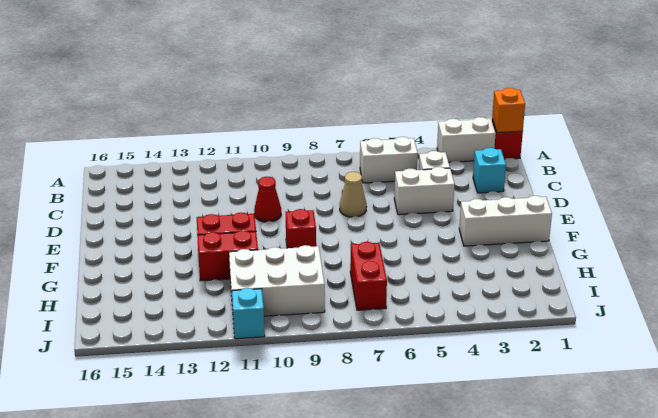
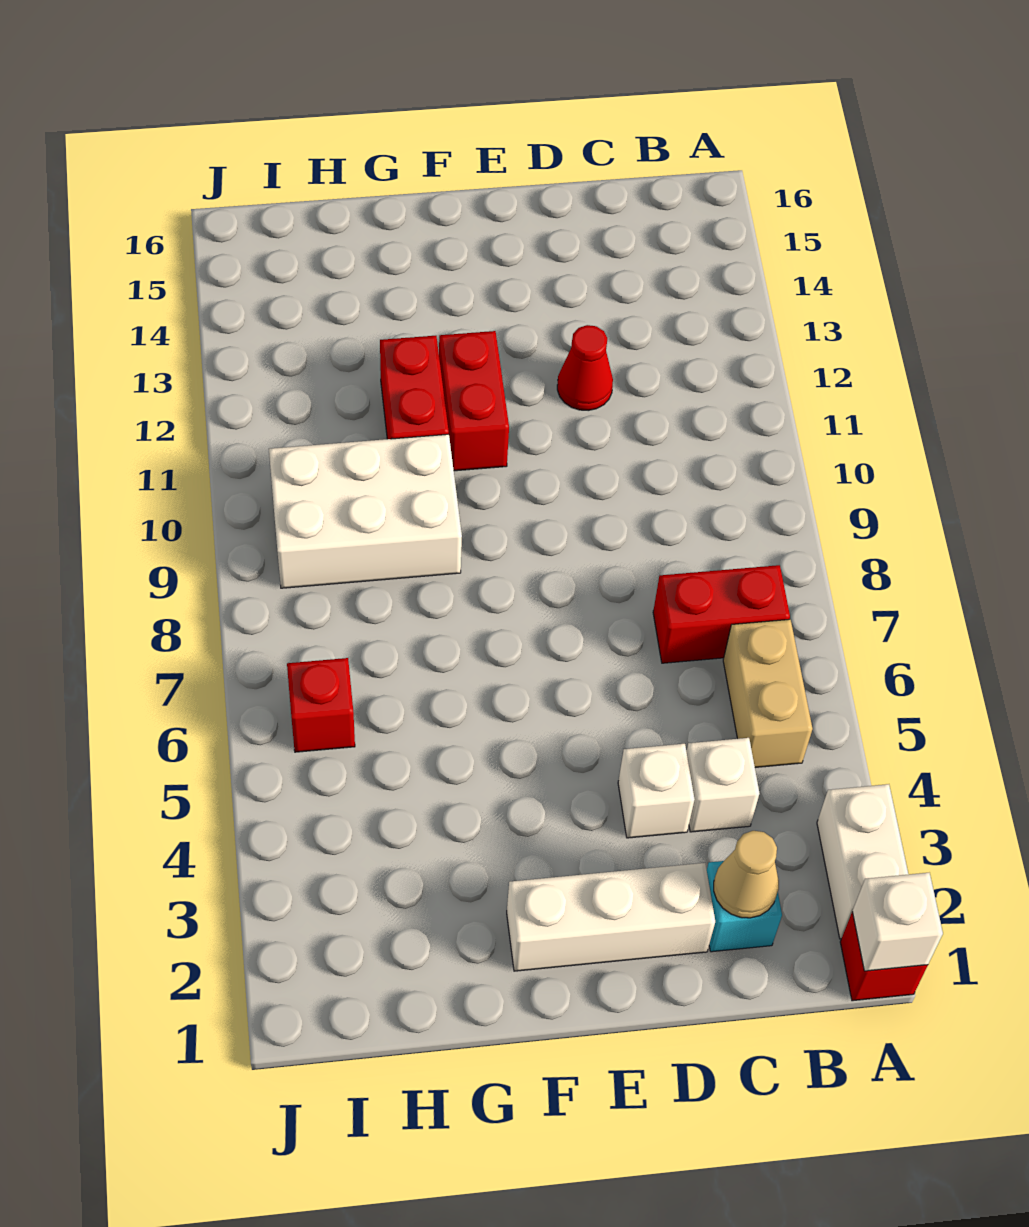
orange brick A1 level 2 -> white brick A1 level 2
white brick B5:B6 level 1 -> tan brick B5:B6 level 1
white brick D4:D5 level 1 -> white brick D4 level 1
tan cone D7 level 1 -> tan cone C2 level 2
red cone D10 level 1 -> red cone D12 level 1
white brick F1:F3 level 1 -> white brick D2:F2 level 1
red brick F9 level 1 -> red brick I6 level 1
red brick H7:I7 level 1 -> red brick B7:C7 level 1
white brick H9:I11 level 1 -> white brick G9:I10 level 1
cyan brick J11 level 1 -> none

